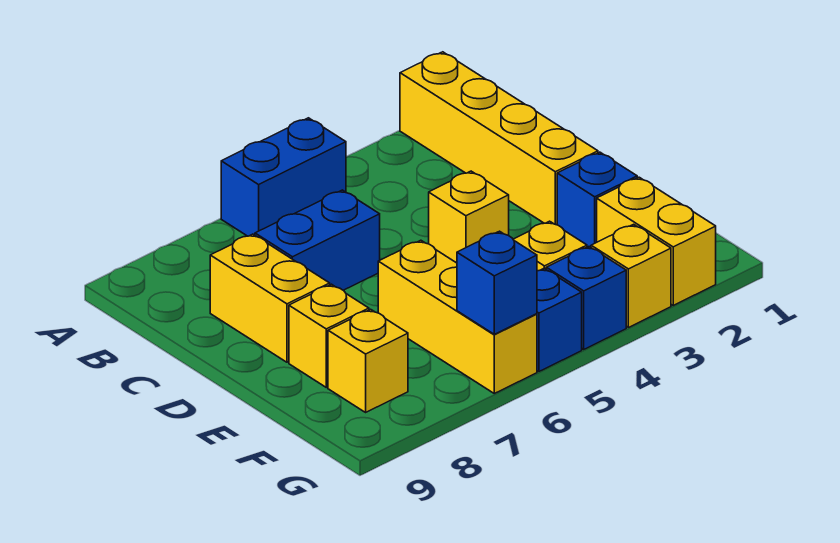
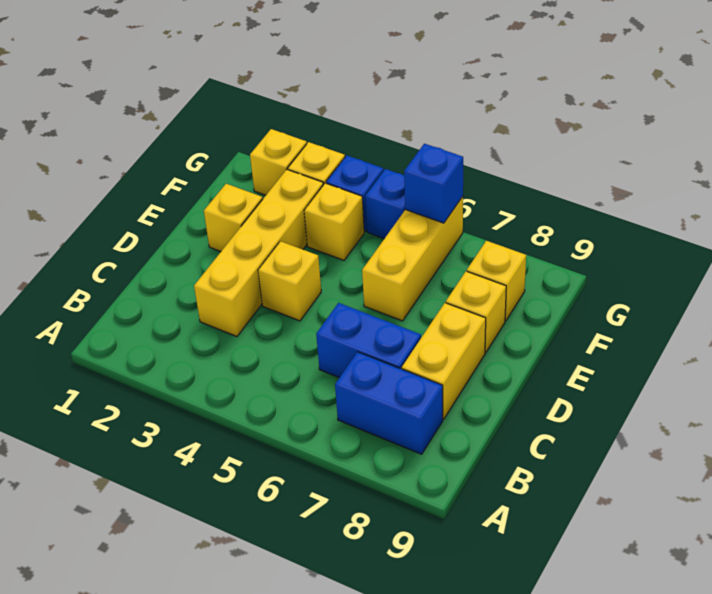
yellow brick A2:D2 level 1 -> yellow brick C3:F3 level 1
blue brick A5:A6 level 1 -> blue brick B7:B8 level 1
blue brick E2 level 1 -> yellow brick E2 level 1
yellow brick F2:G2 level 1 -> yellow brick G2 level 1

